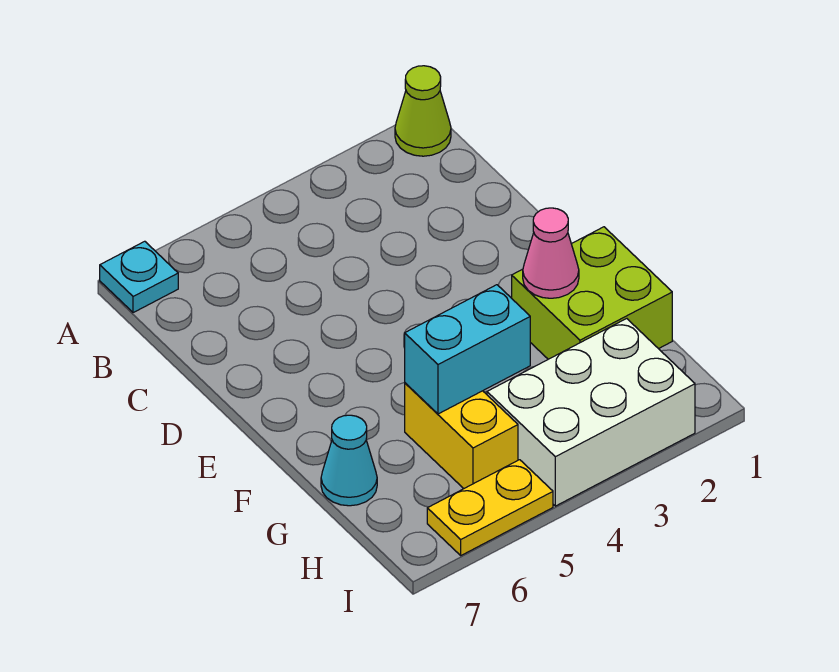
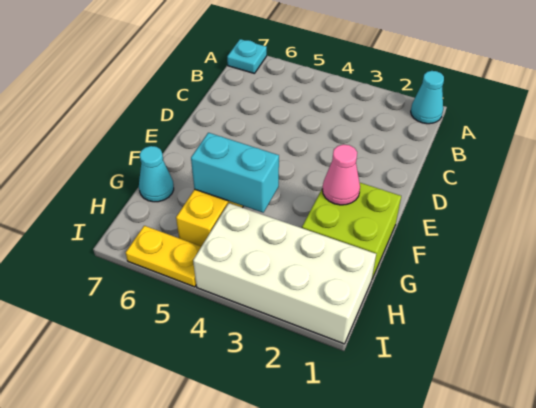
lime cone A1 level 1 -> cyan cone A1 level 1
white brick H2:I4 level 1 -> white brick H1:I4 level 1

